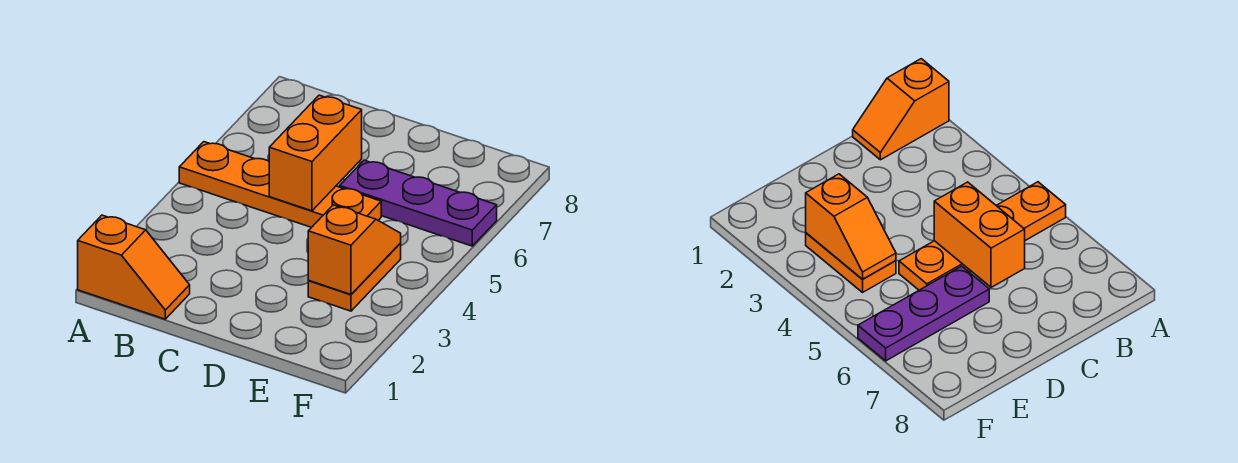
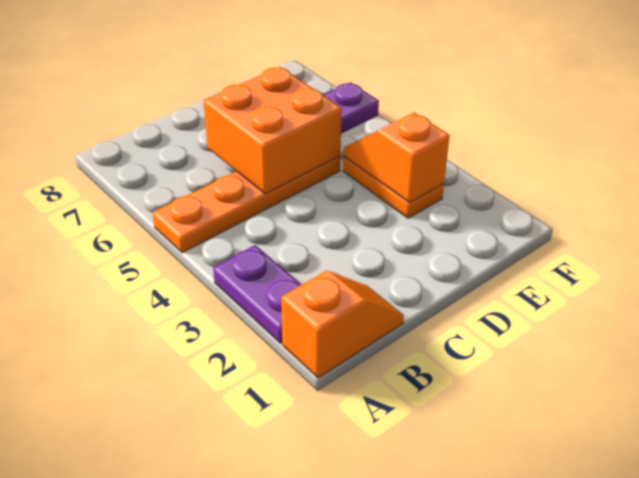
none -> purple plate A2:A3 level 1
orange brick C5:C6 level 2 -> orange brick C5:D6 level 2

